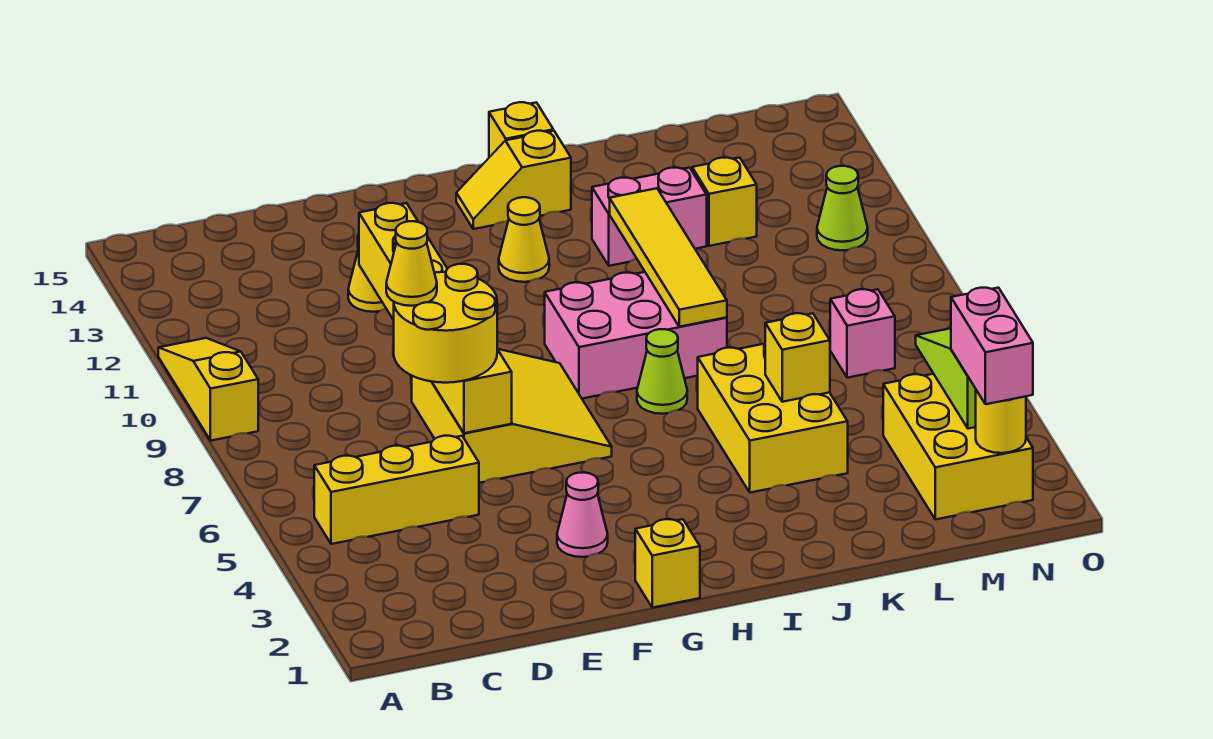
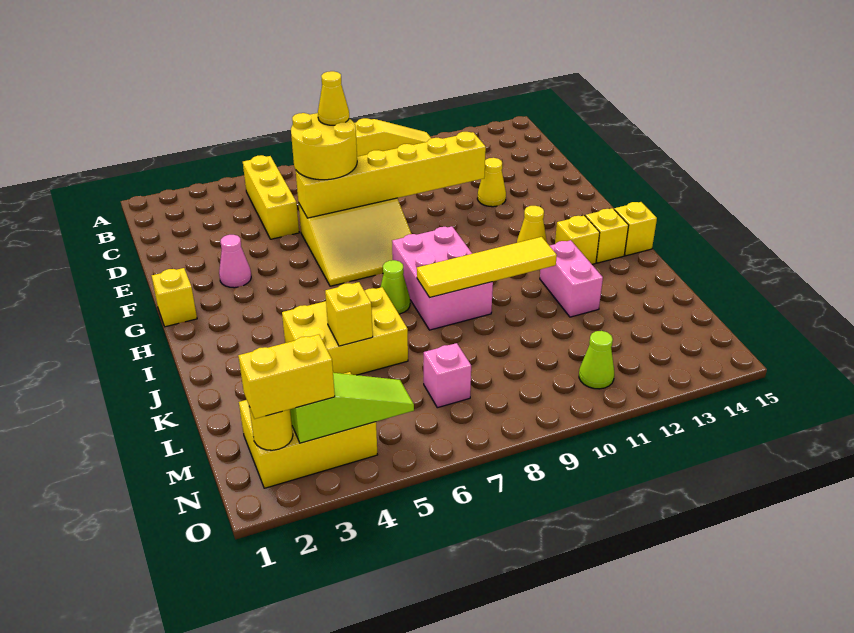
yellow brick L12 level 1 -> yellow brick I13 level 1
pink brick N2:N3 level 3 -> yellow brick N2:N3 level 3

